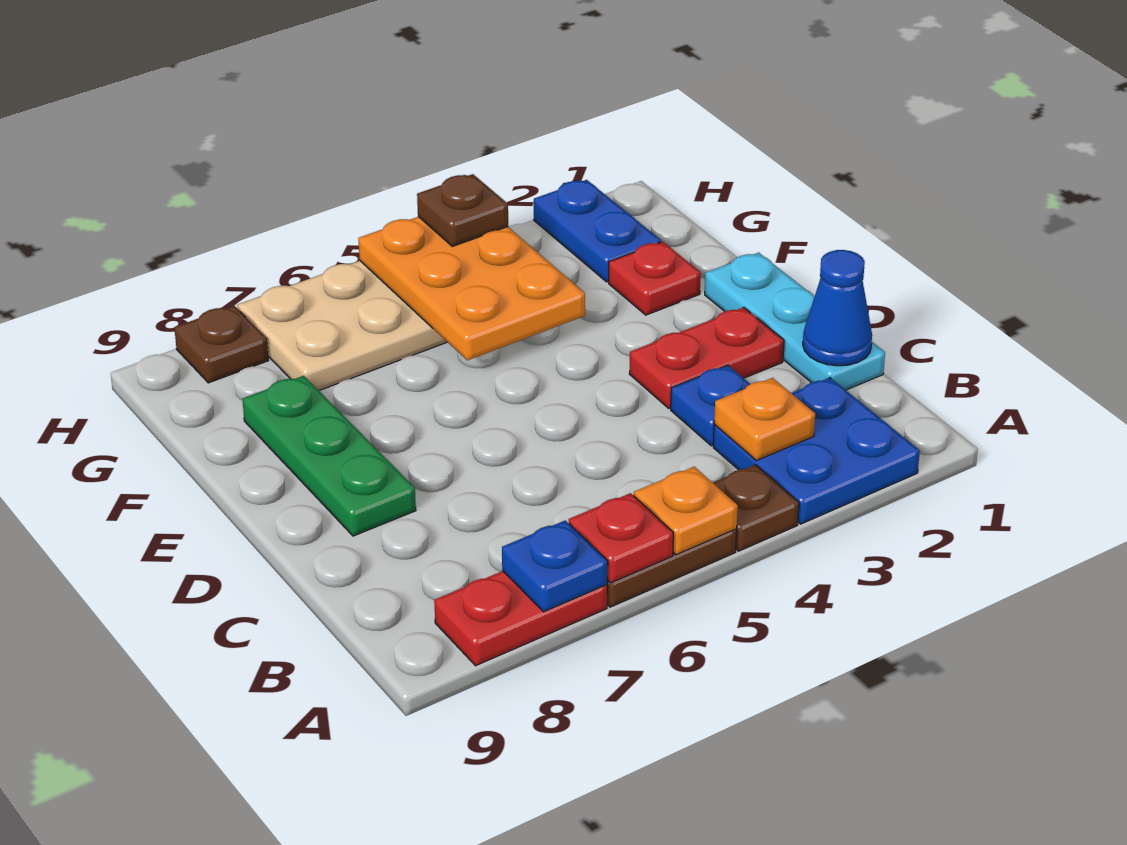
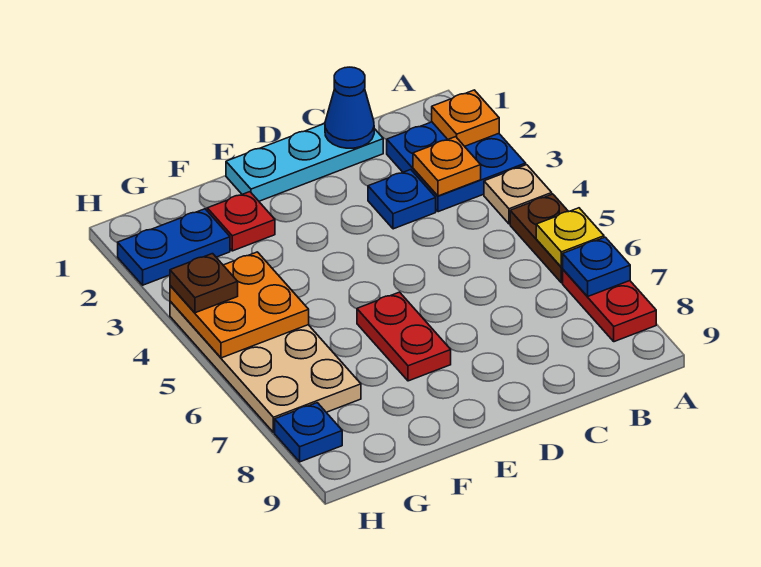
brown plate A4 level 1 -> tan plate A4 level 1
orange plate A5 level 2 -> orange plate A2 level 2
red plate A6 level 2 -> yellow plate A6 level 2
red plate D2:D3 level 1 -> red plate E6:E7 level 1
green plate D8:F8 level 1 -> none
orange plate F4:H5 level 2 -> orange plate G4:H5 level 2
brown plate H8 level 1 -> blue plate H8 level 1

